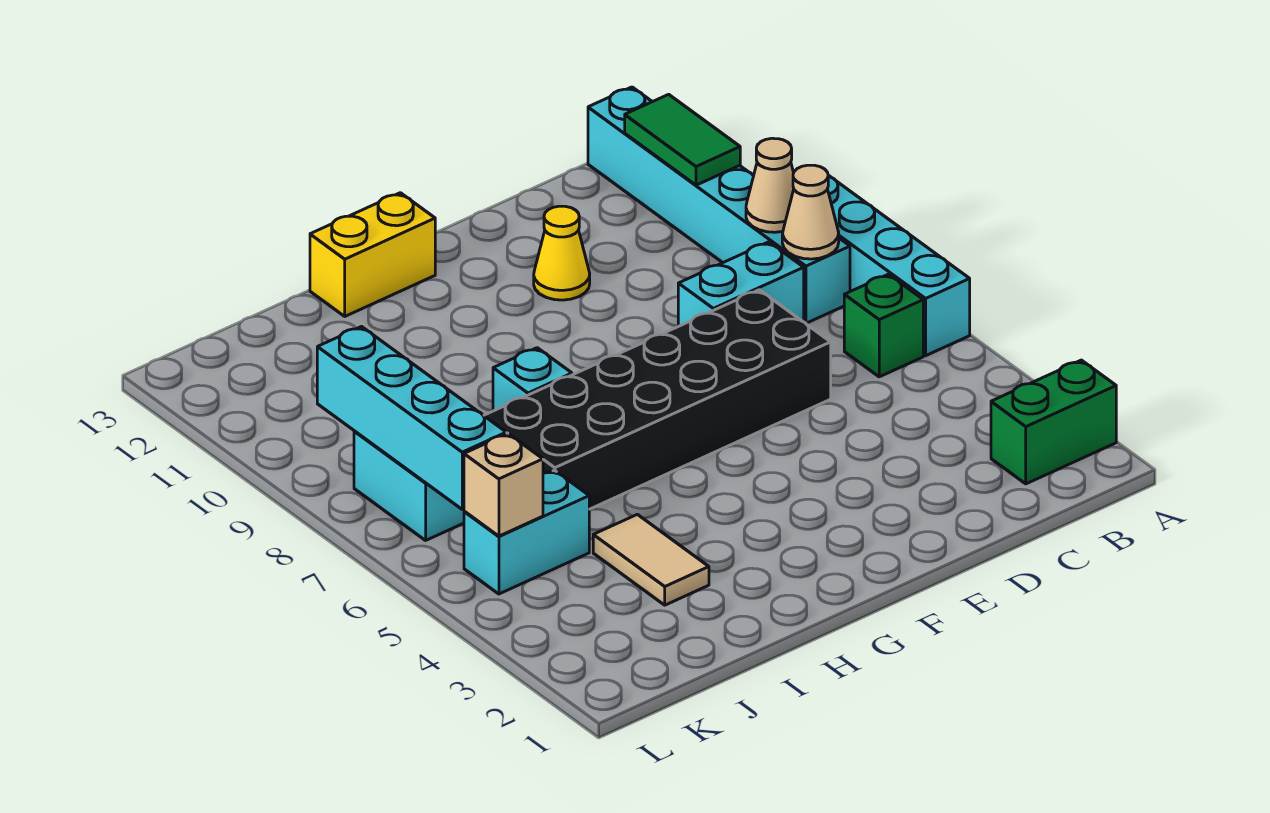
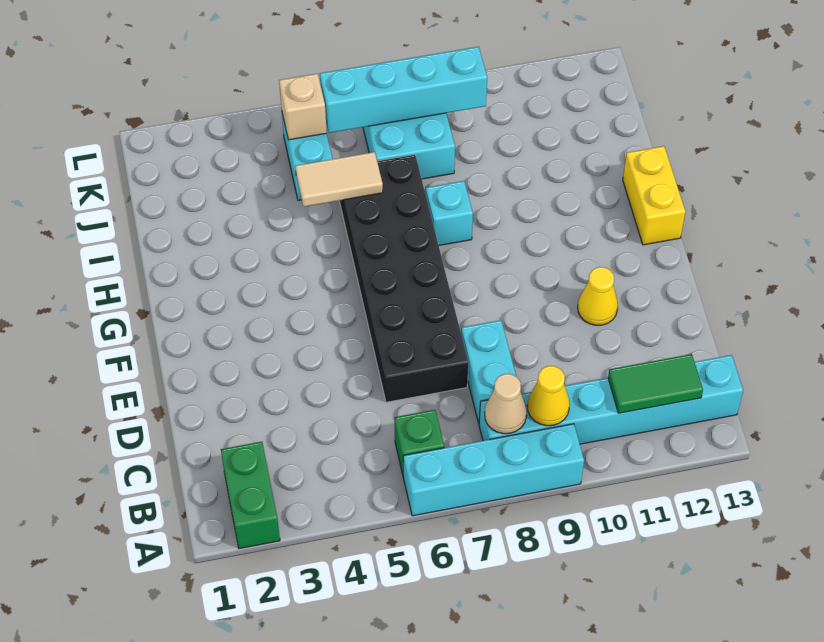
tan cone B9 level 2 -> yellow cone B9 level 2
tan tile I3:I4 level 1 -> tan tile I5:I6 level 2

